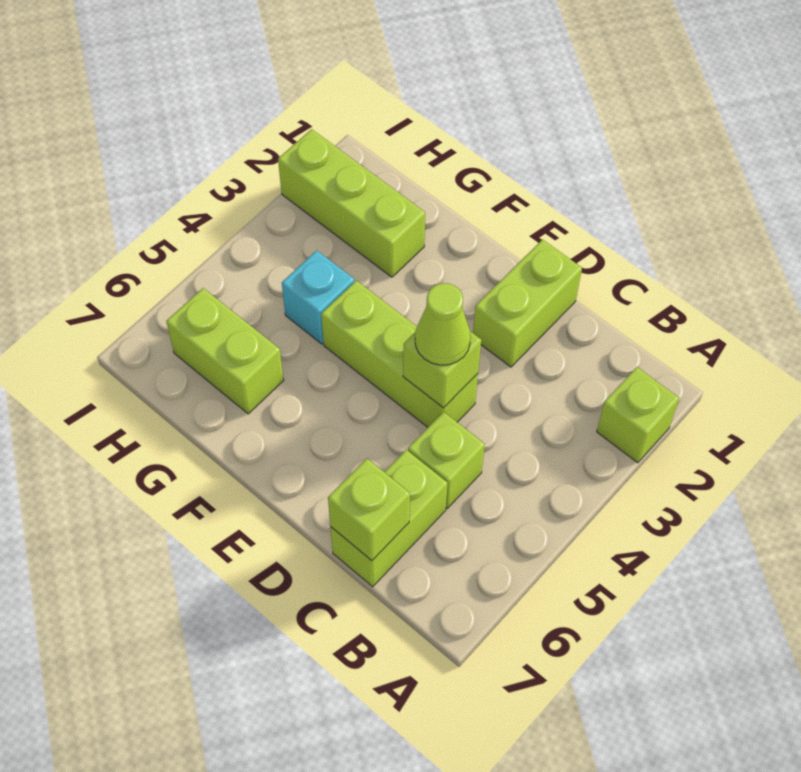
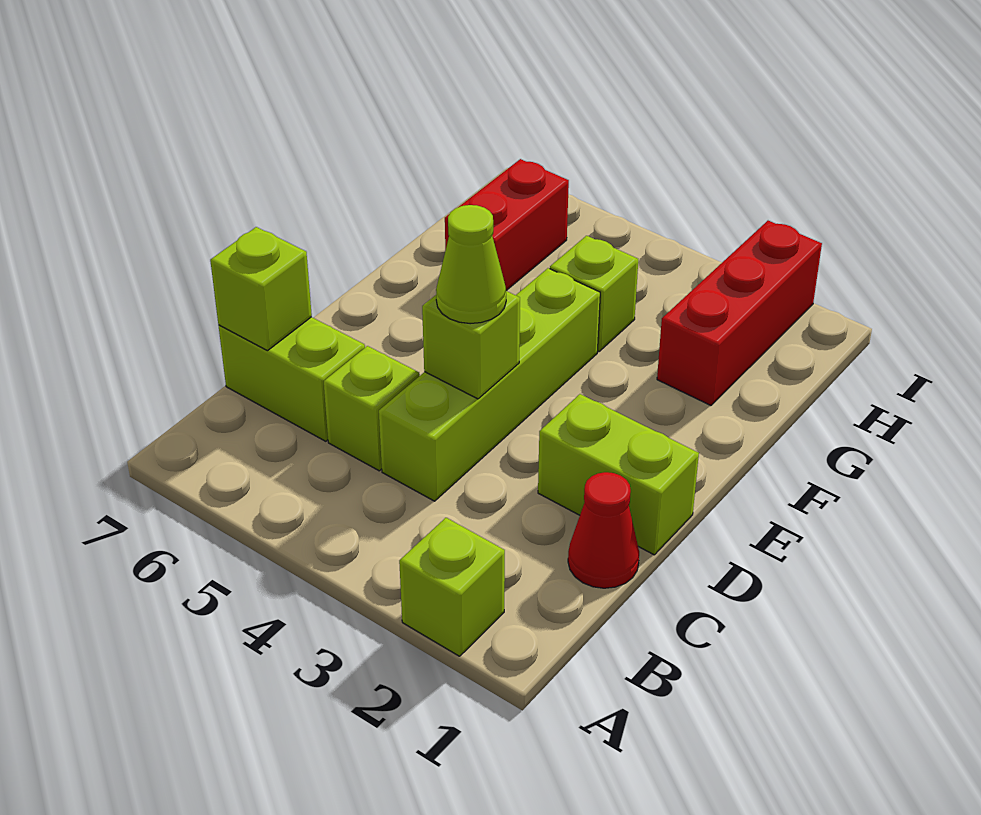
none -> red cone C1 level 1
lime brick D4:F4 level 1 -> lime brick C4:F4 level 1
lime brick G2:I2 level 1 -> red brick G2:I2 level 1
cyan brick G4 level 1 -> lime brick G4 level 1
lime brick G6:H6 level 1 -> red brick G6:H6 level 1

